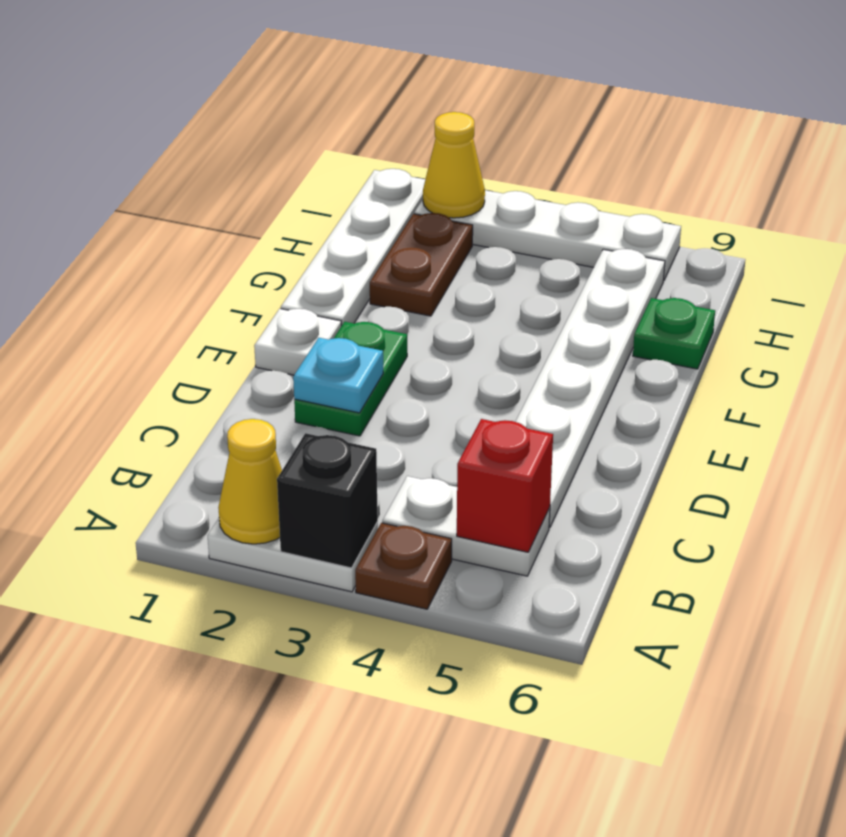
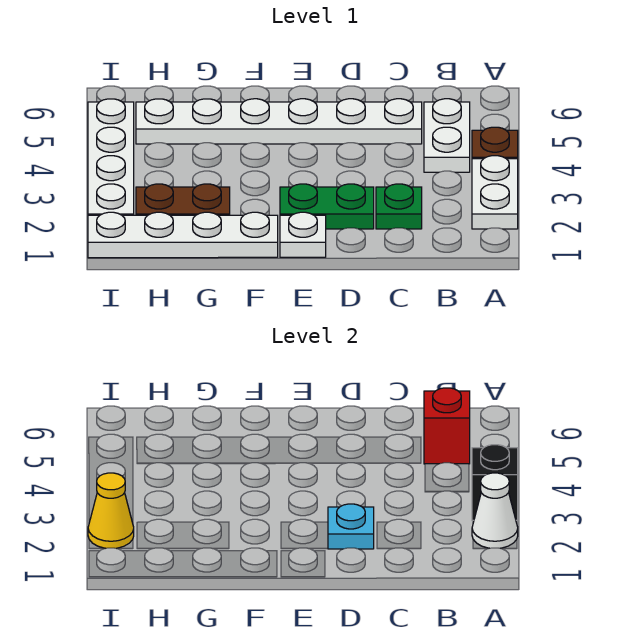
yellow cone A2 level 2 -> white cone A2 level 2
green plate G6 level 1 -> green plate C2 level 1

